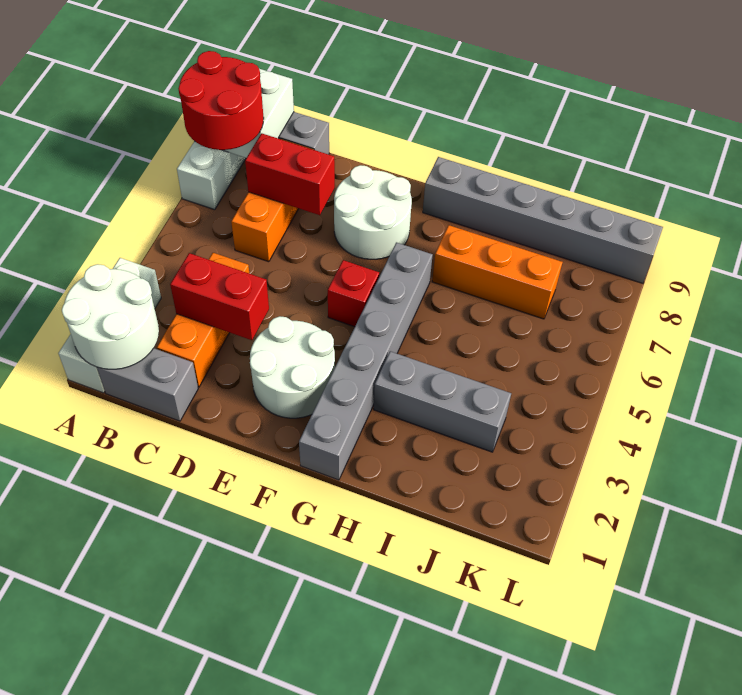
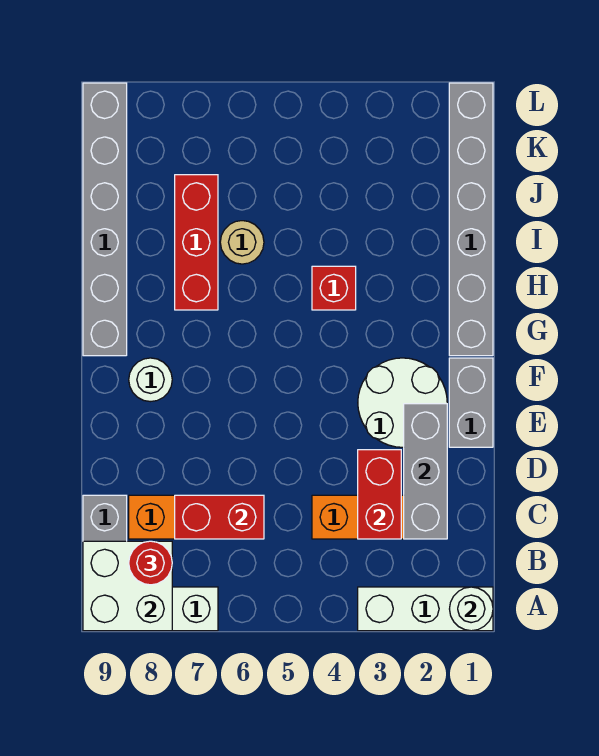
white round brick A1:B2 level 2 -> white round brick A1 level 2
red round brick A7:B8 level 3 -> red round brick B8 level 3
grey brick B1:C1 level 1 -> grey brick E1:F1 level 1
red brick C7:D7 level 2 -> red brick C6:C7 level 2
white round brick E7:F8 level 1 -> white round brick F8 level 1
red brick F5 level 1 -> red brick H4 level 1
grey brick G1:G6 level 1 -> grey brick G1:L1 level 1
grey brick H3:J3 level 1 -> grey brick C2:E2 level 2
orange brick H7:J7 level 1 -> red brick H7:J7 level 1
none -> tan round brick I6 level 1

